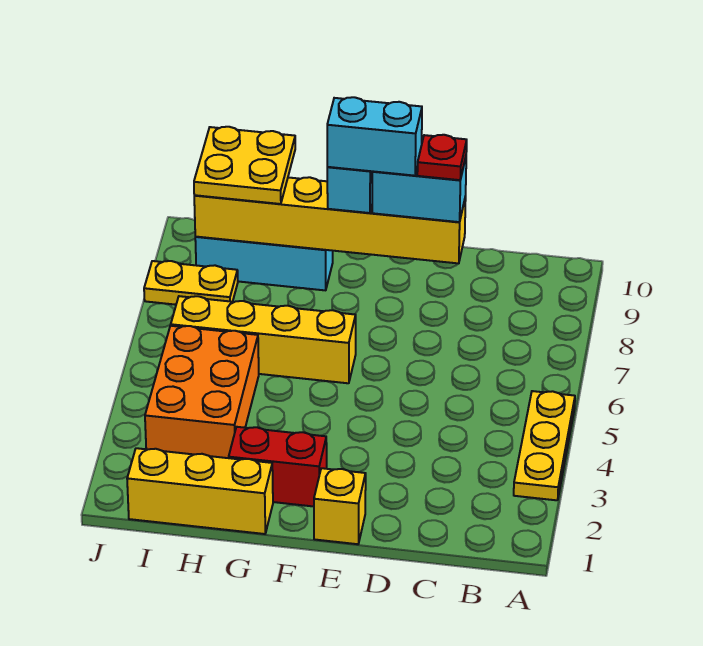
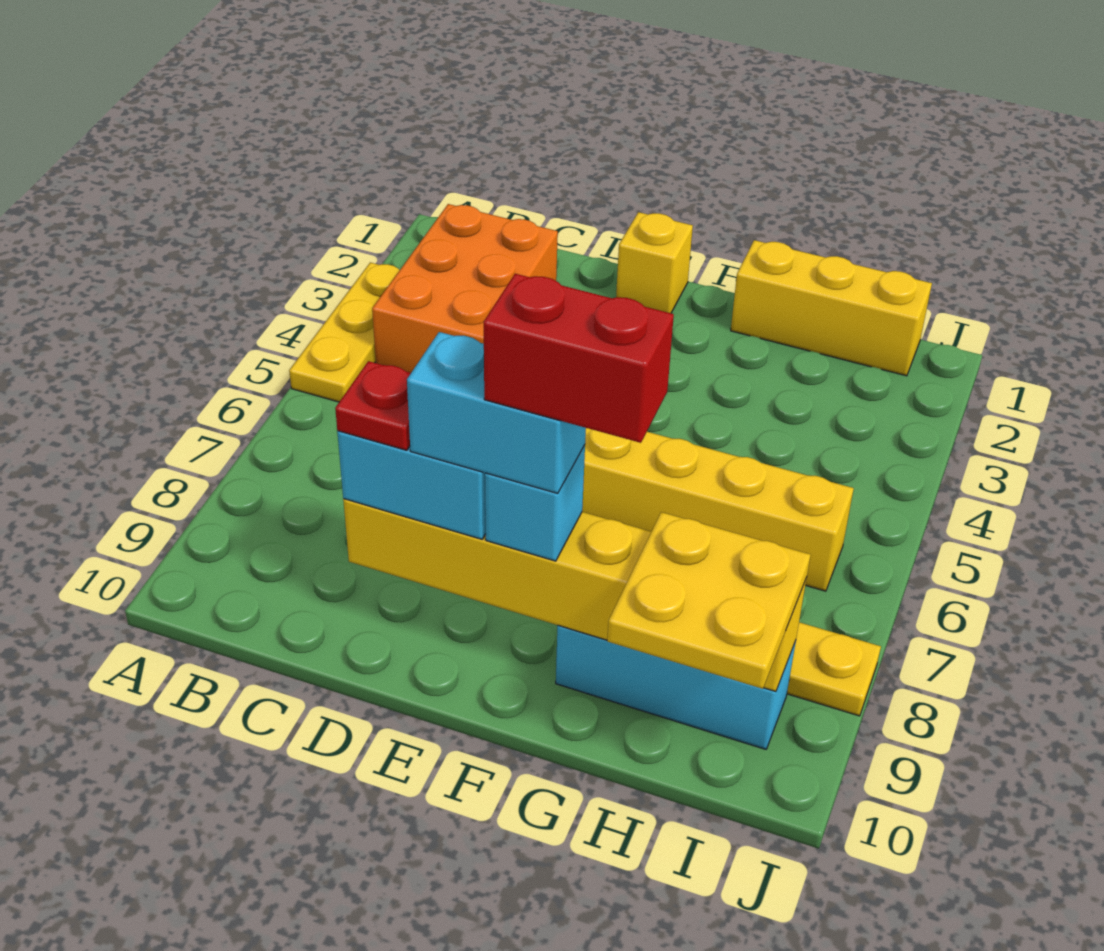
red brick F2:G2 level 1 -> red brick F9:G9 level 5
orange brick H3:I5 level 1 -> orange brick B2:C4 level 1

